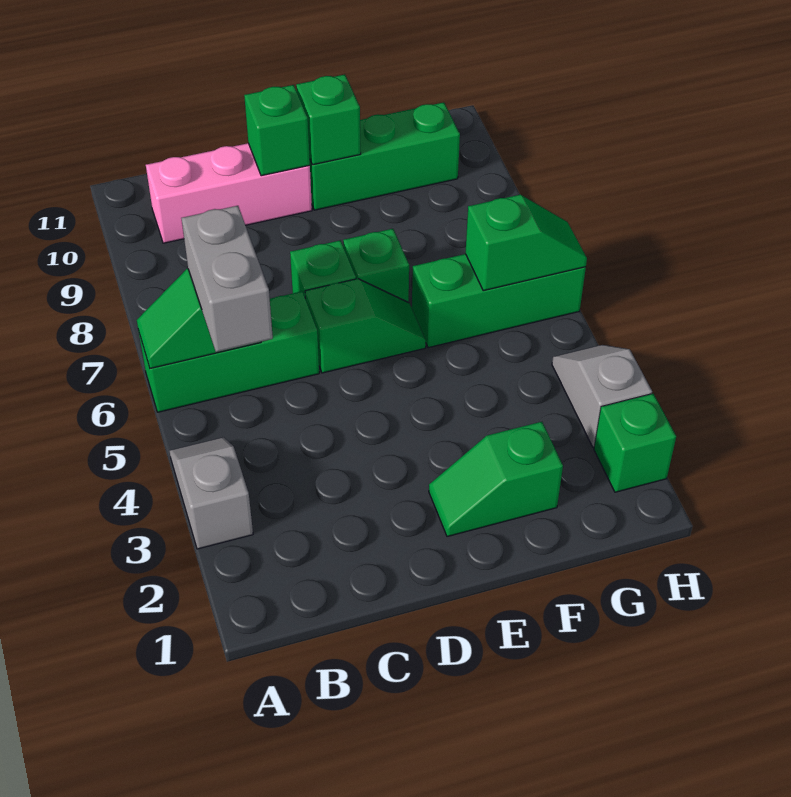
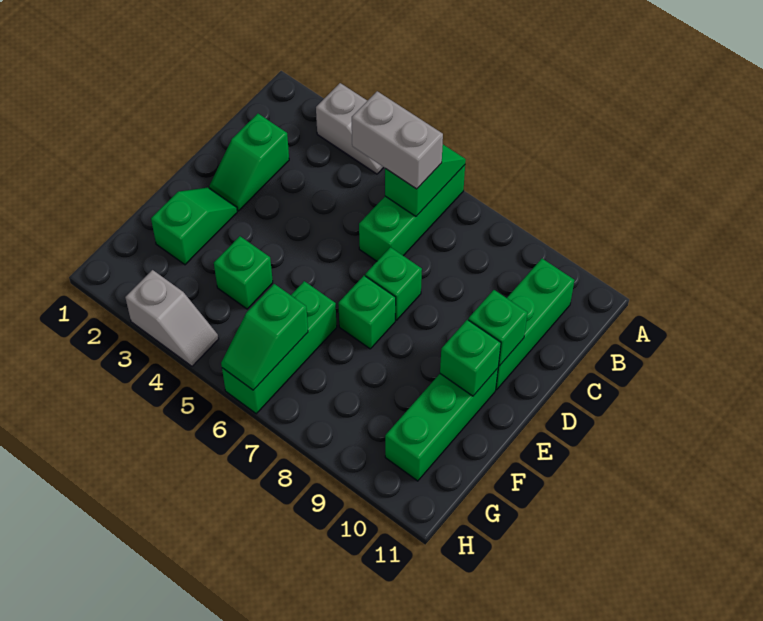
pink brick B10:D10 level 1 -> green brick B10:D10 level 1
green slope D6:E6 level 1 top D -> green slope C2:D2 level 1 top C
green brick H2 level 1 -> green brick F4 level 1

